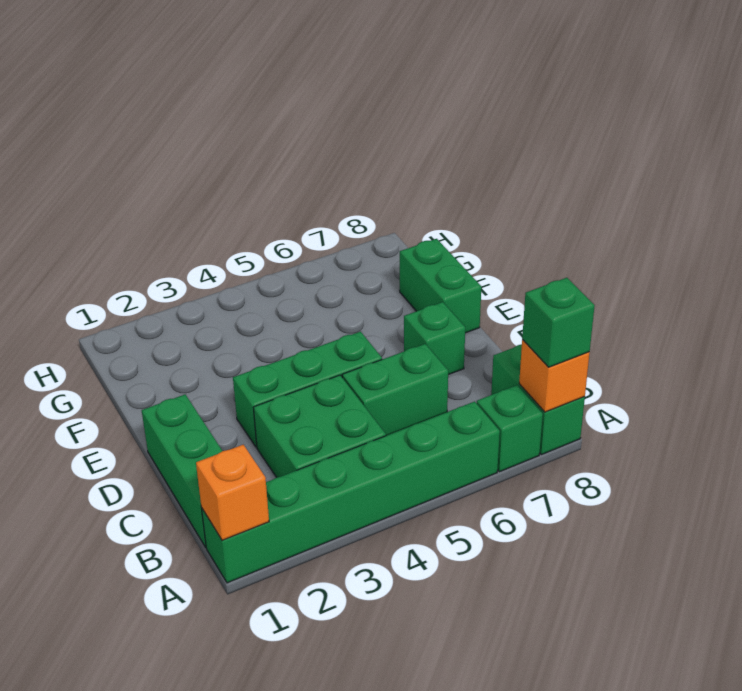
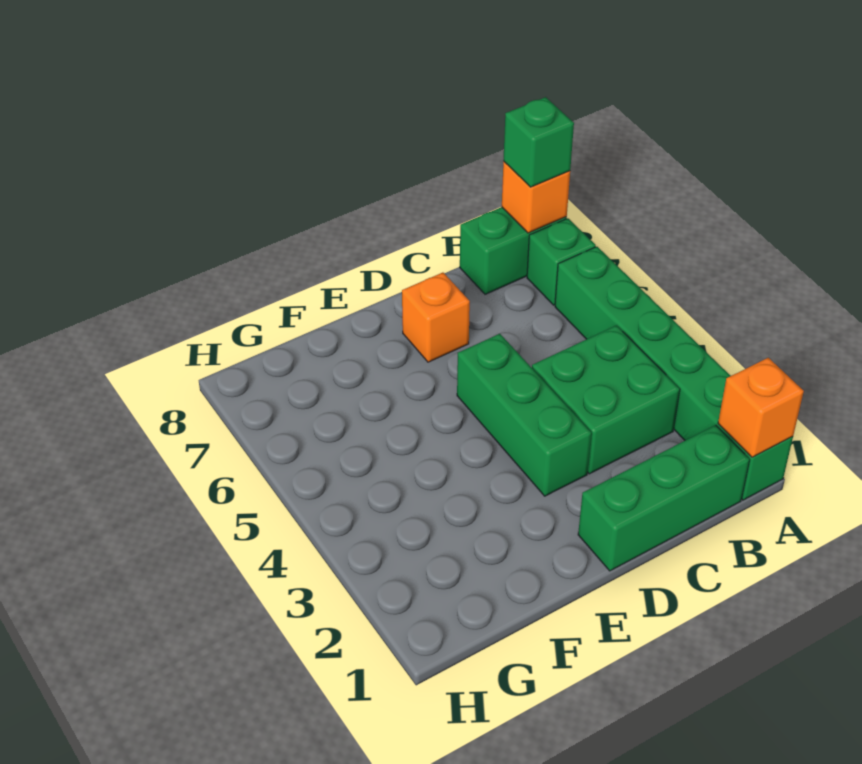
green brick C5:C6 level 1 -> none
green brick D7 level 1 -> orange brick D7 level 1
green brick E8:F8 level 1 -> none

